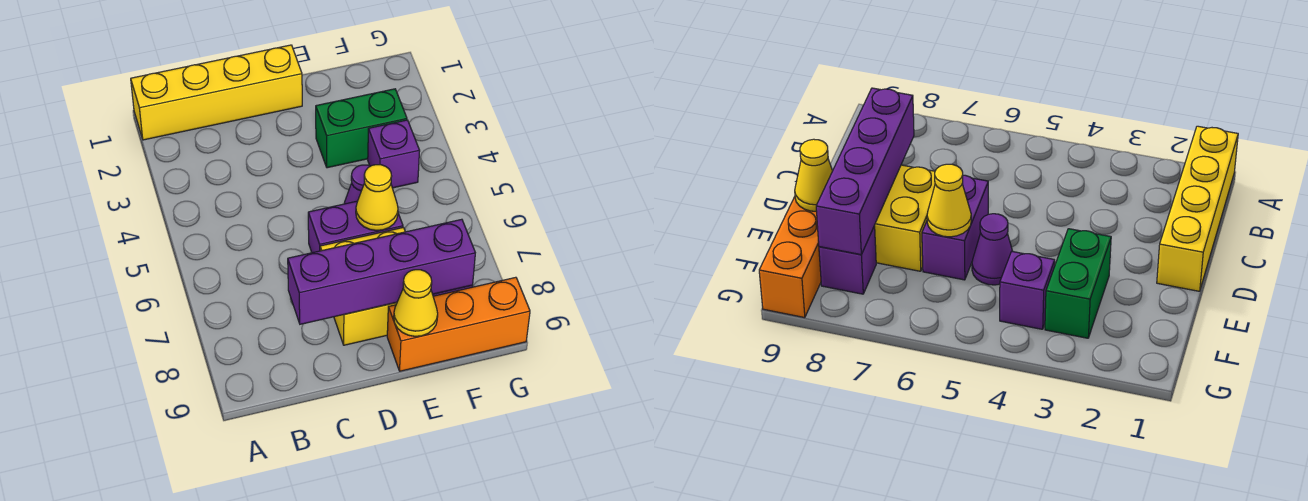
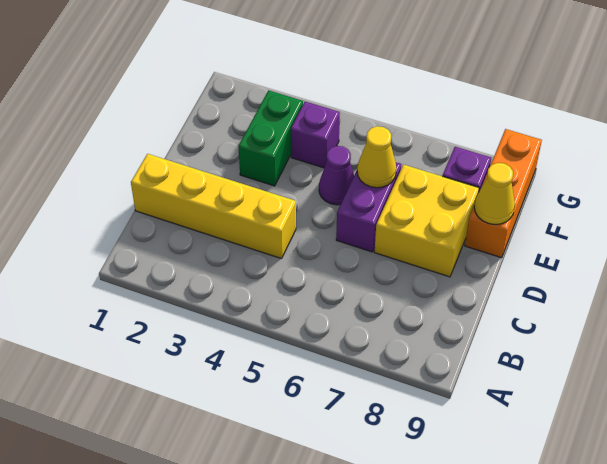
yellow brick A1:D1 level 1 -> yellow brick C1:C4 level 1
purple brick C8:F8 level 2 -> none

